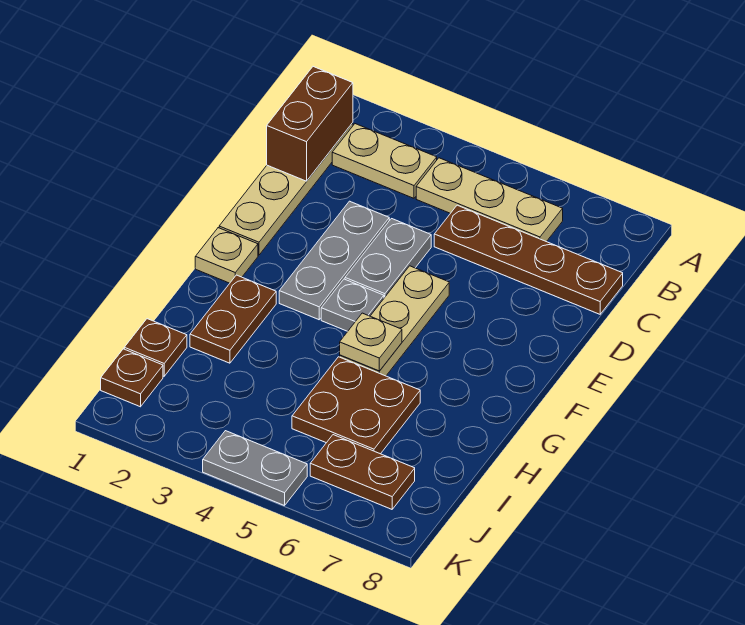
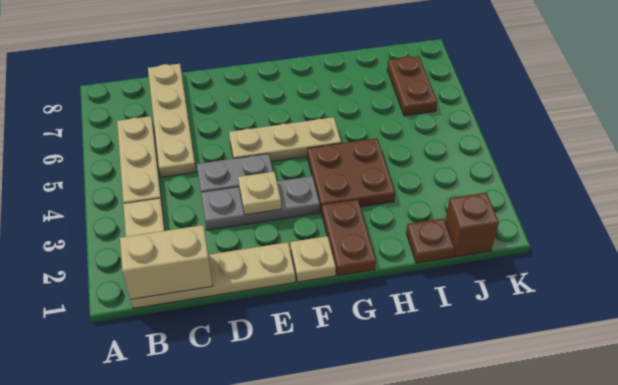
brown brick B1:C1 level 2 -> tan brick B1:C1 level 2
brown plate C5:C8 level 1 -> tan plate C5:C8 level 1
grey plate F4 level 1 -> none
brown plate G2:H2 level 1 -> brown plate G1:G2 level 1
tan plate G5 level 2 -> tan plate E3 level 2
brown plate H5:I6 level 1 -> brown plate G3:H4 level 1
brown plate J1 level 1 -> brown brick J1 level 1
grey plate K4:K5 level 1 -> none

